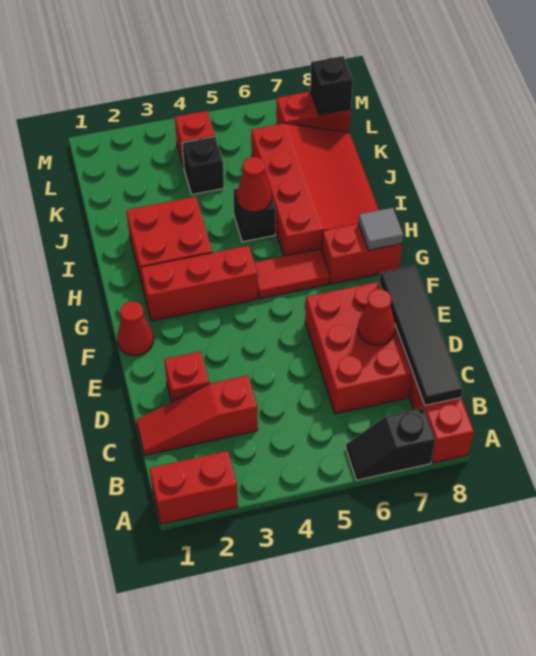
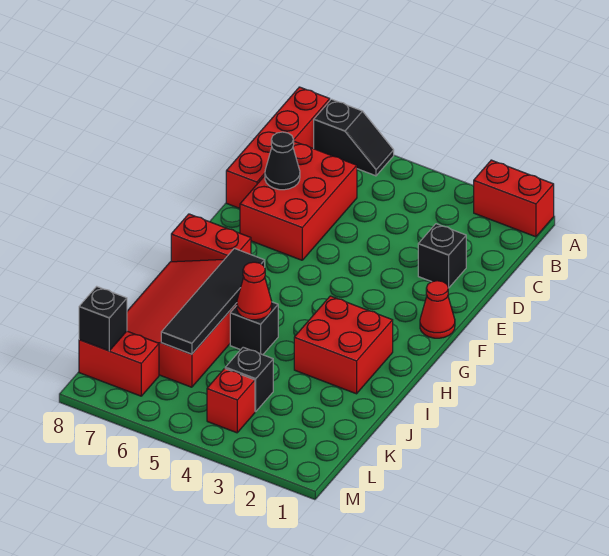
black tile B8:E8 level 2 -> black tile H6:K6 level 2
red slope C1:C3 level 1 top 3 -> none
red brick D2 level 1 -> black brick D2 level 1
red cone D7 level 2 -> black cone D7 level 2
red brick G2:G4 level 1 -> none
red tile G5:G6 level 1 -> none
grey tile G8 level 2 -> none

